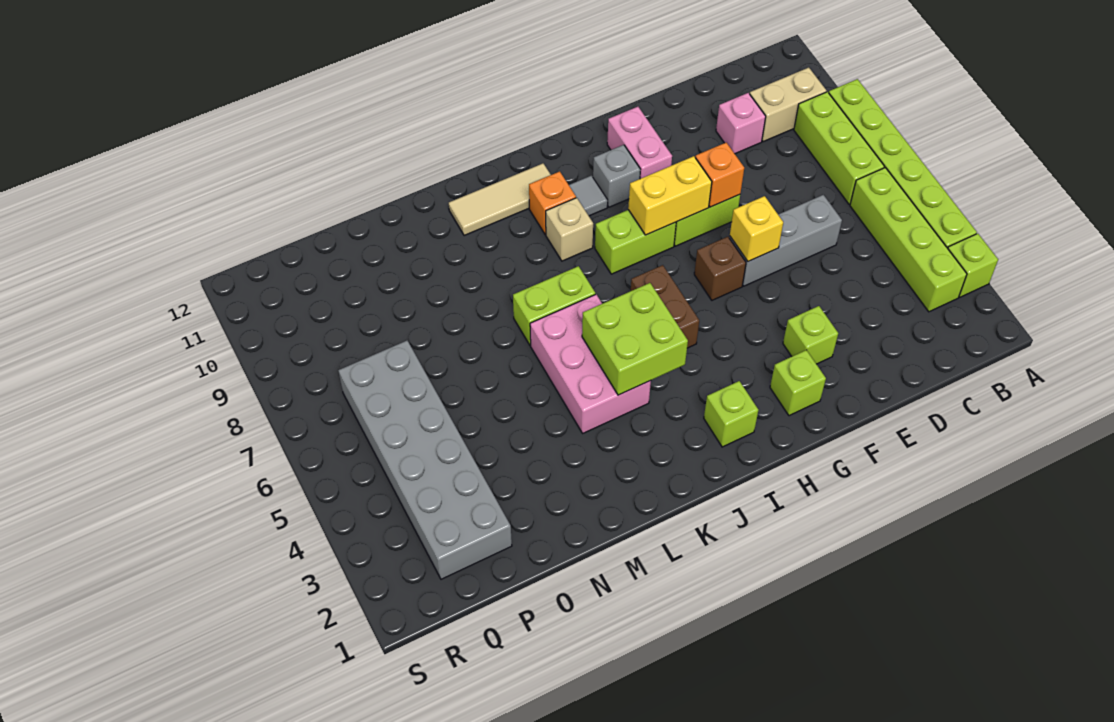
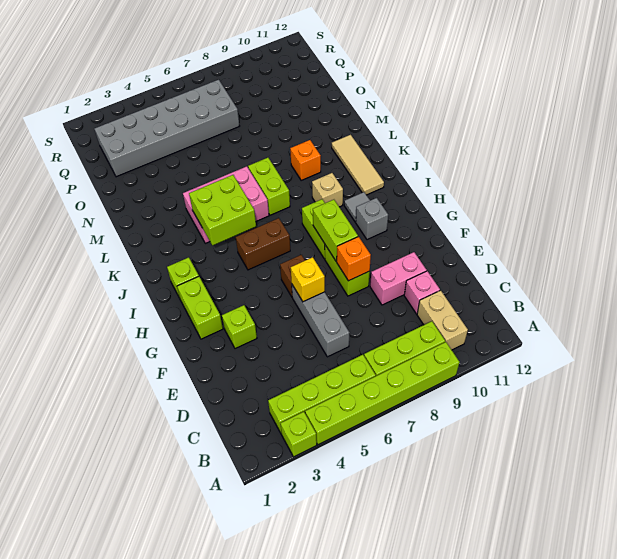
lime brick G2 level 1 -> lime brick G2:H2 level 1
yellow brick G8:H8 level 2 -> lime brick G8:H8 level 2
pink brick G10:G11 level 1 -> pink brick E9:E10 level 1
orange brick J10 level 1 -> orange brick L9 level 1

